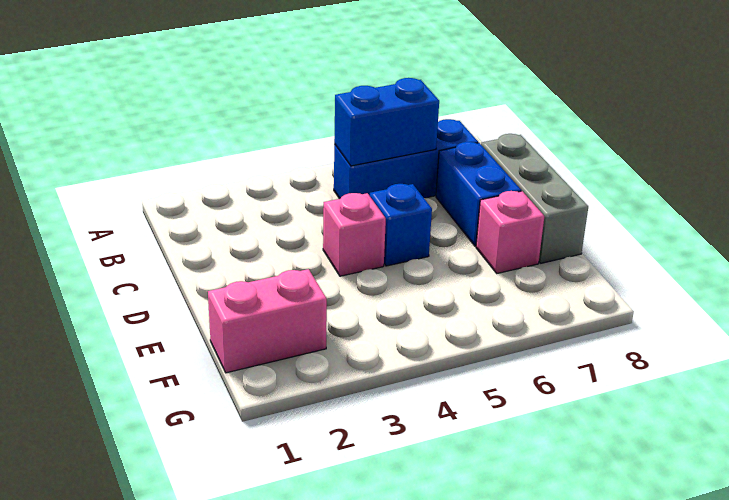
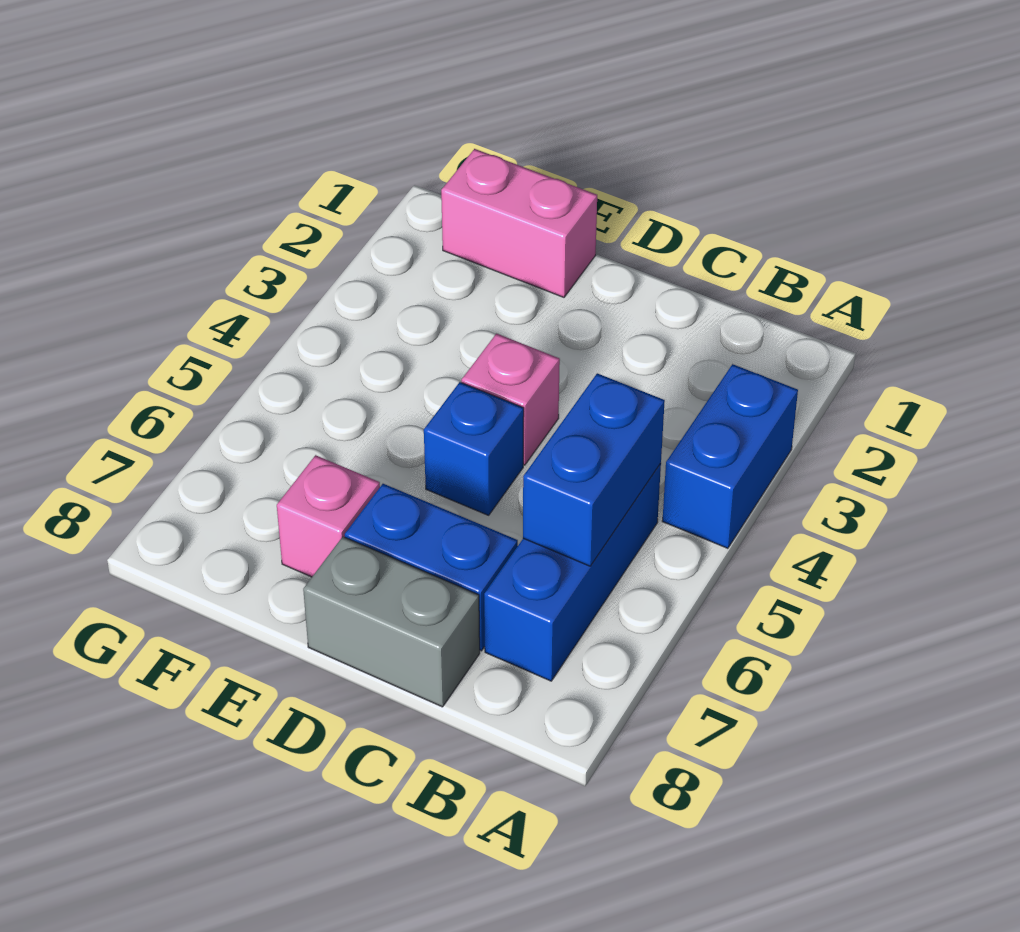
none -> blue brick A3:A4 level 1
grey brick C8:E8 level 1 -> grey brick C8:D8 level 1
pink brick F1:F2 level 1 -> pink brick E1:F1 level 1

